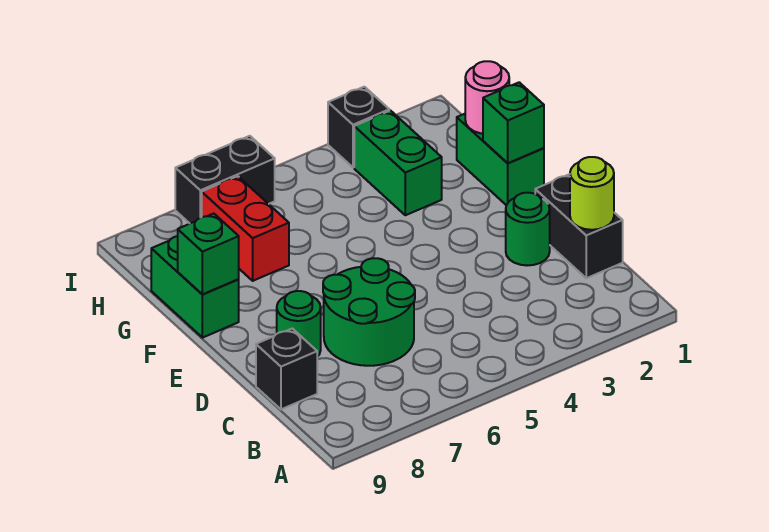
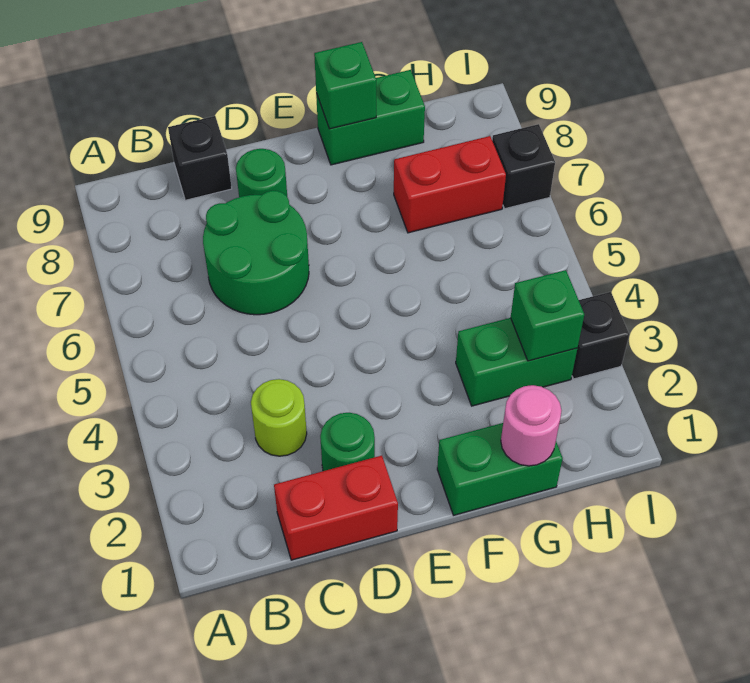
black brick C1:D1 level 1 -> red brick C1:D1 level 1
lime round brick C1 level 2 -> lime round brick C3 level 1
green brick F1 level 2 -> green brick H3 level 2
black brick I6:I7 level 1 -> black brick I7 level 1

